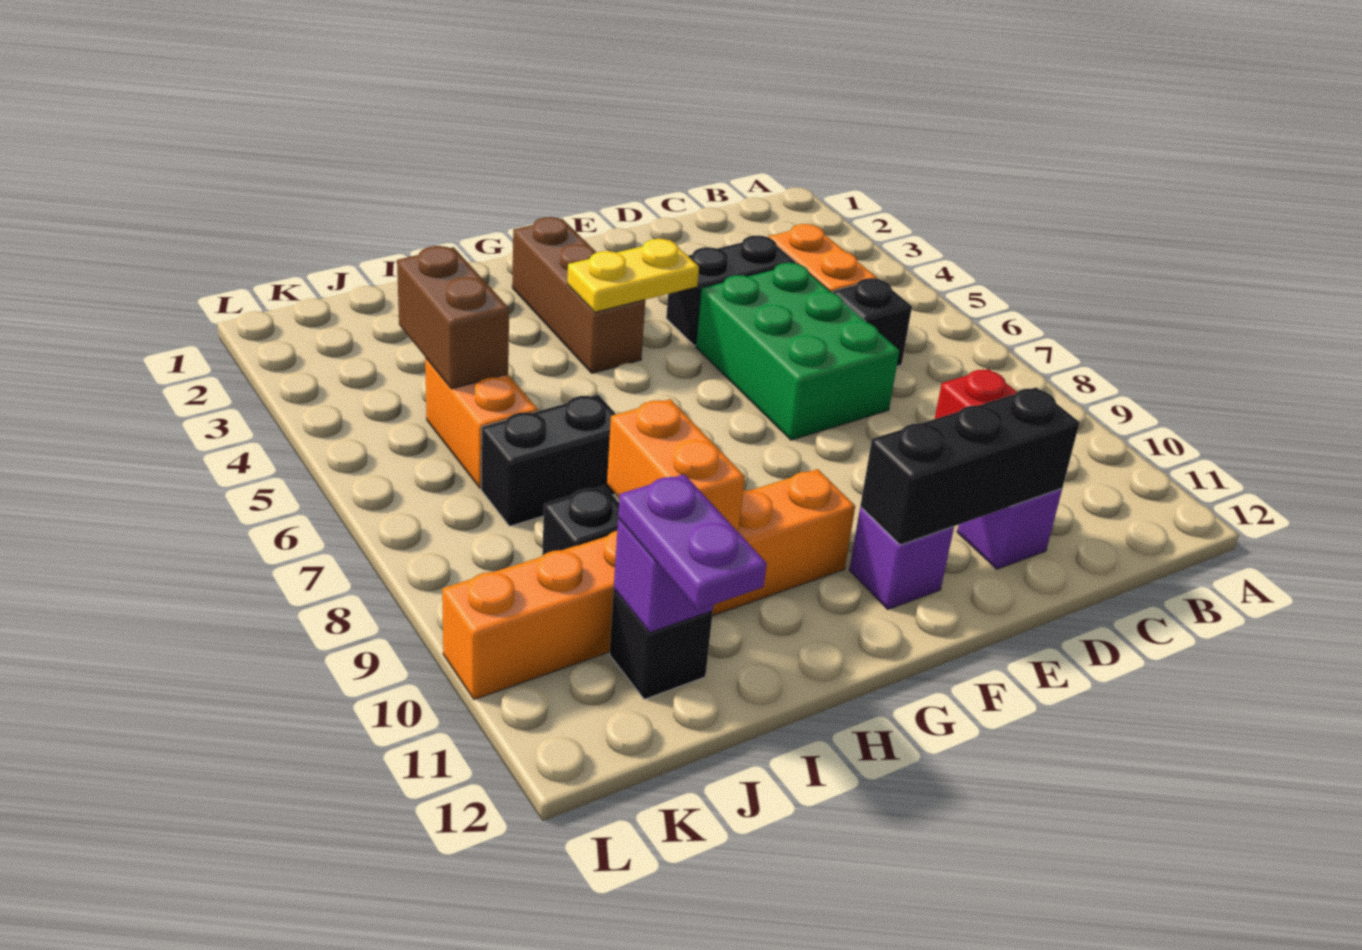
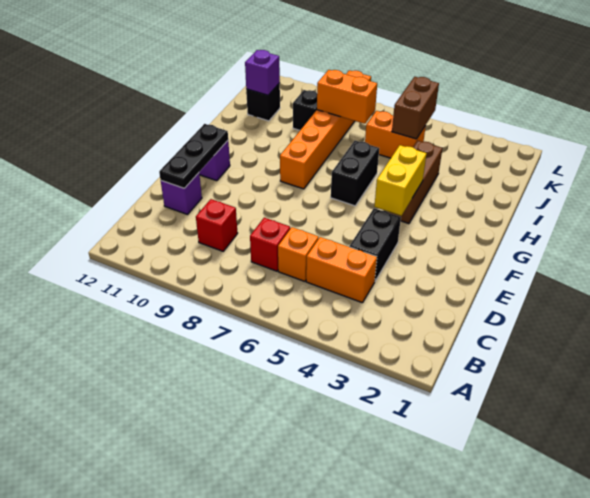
black brick C6 level 1 -> orange brick C6 level 1
none -> red brick C7 level 1
green brick D5:E7 level 1 -> none
black brick D11:F11 level 2 -> black plate D11:F11 level 2
yellow plate F4:G4 level 2 -> yellow brick F4:G4 level 2
brown brick G2:G4 level 1 -> brown brick G4:I4 level 1
orange brick G10:L10 level 1 -> orange brick G8:L8 level 1
black brick I7:J7 level 1 -> black brick G6:H6 level 1
orange brick I9:I10 level 2 -> orange brick J7:J8 level 2
brown brick J4:J5 level 2 -> brown brick J5:K5 level 2
purple plate J11:J12 level 3 -> none

